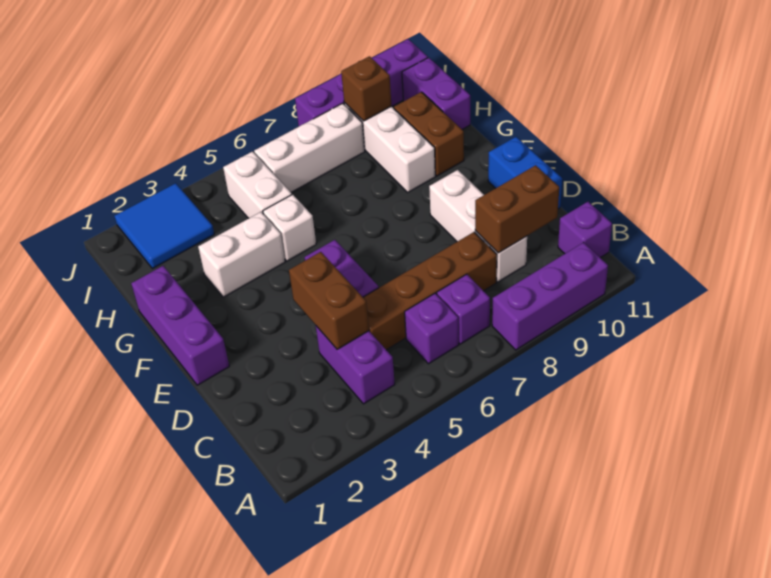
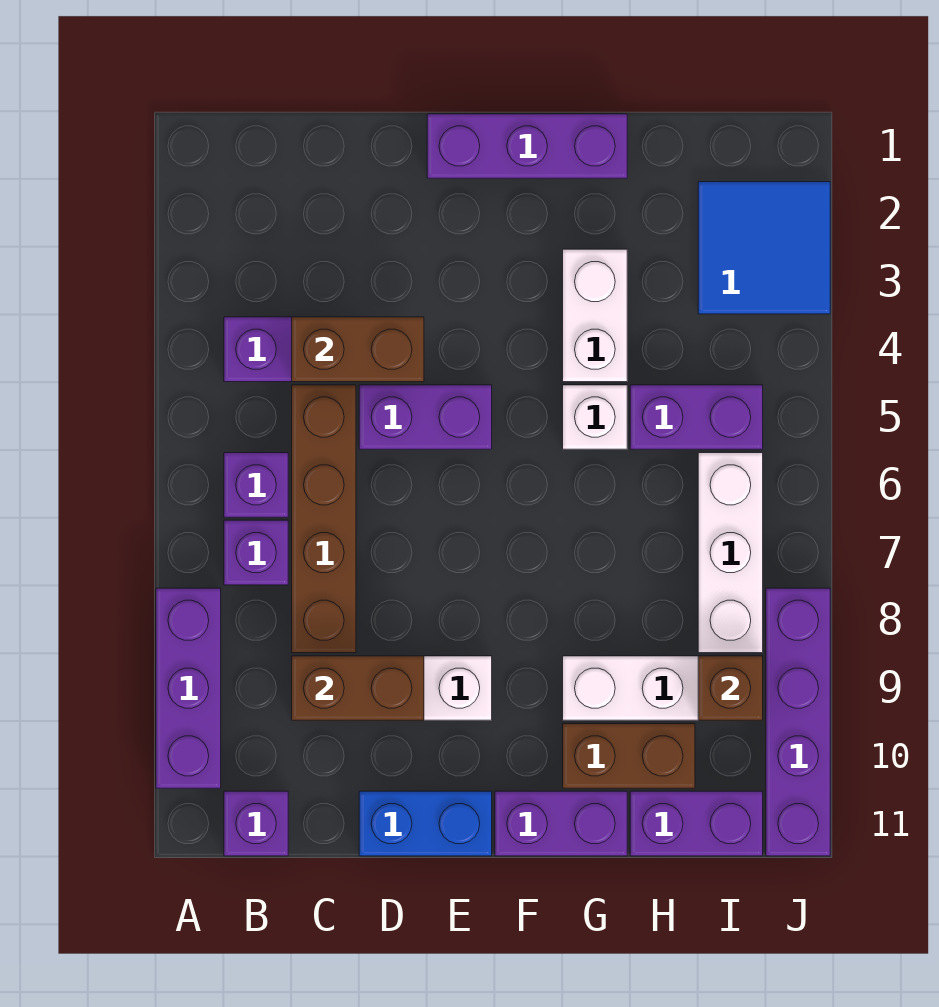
brown brick C9:C10 level 2 -> brown brick C9:D9 level 2
none -> purple brick F11:G11 level 1
white brick H5:I5 level 1 -> purple brick H5:I5 level 1

